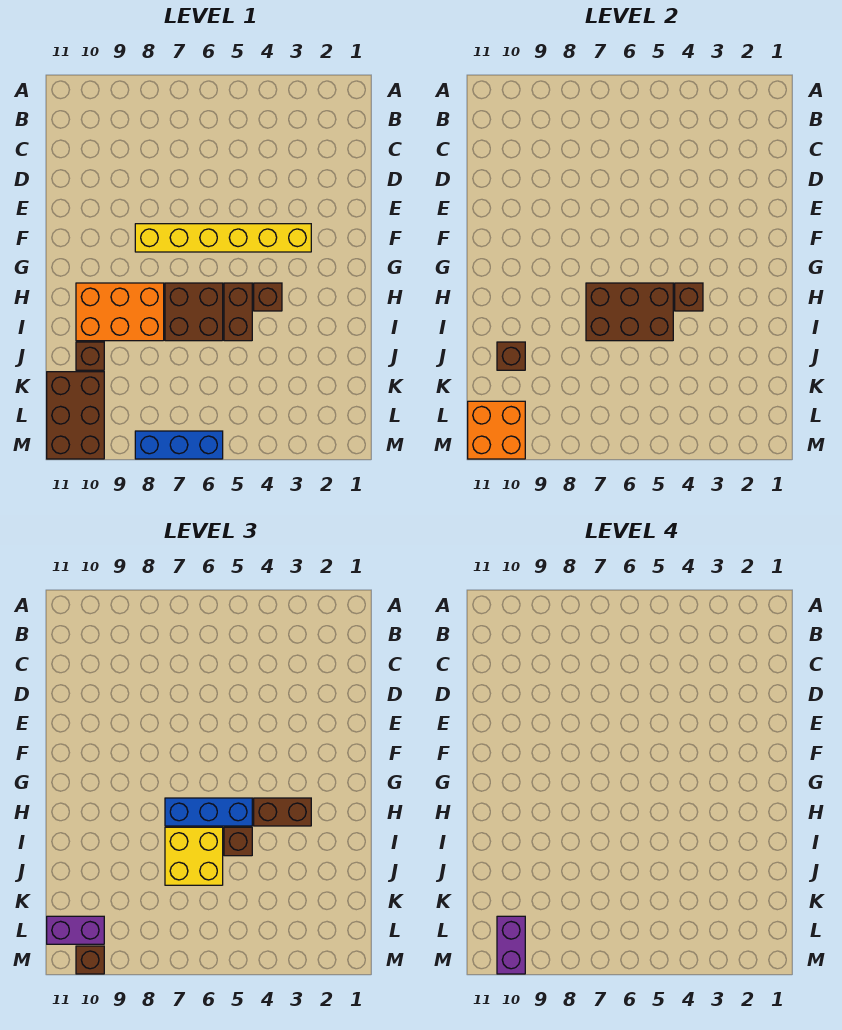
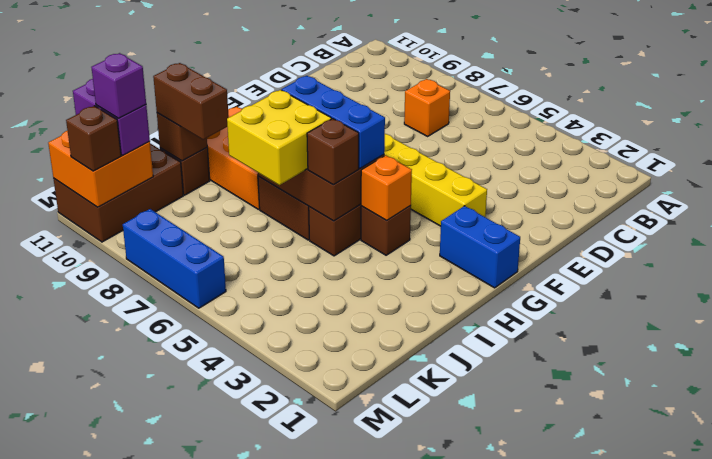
none -> orange brick C7 level 1
none -> blue brick G1:G2 level 1
brown brick H3:H4 level 3 -> brown brick J9:J10 level 3
brown brick H4 level 2 -> orange brick H4 level 2
purple brick L10:M10 level 4 -> purple brick L10 level 4

